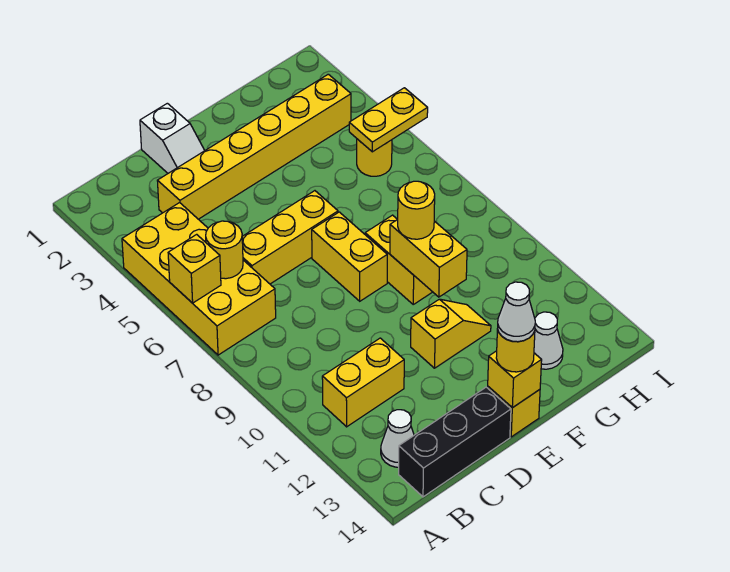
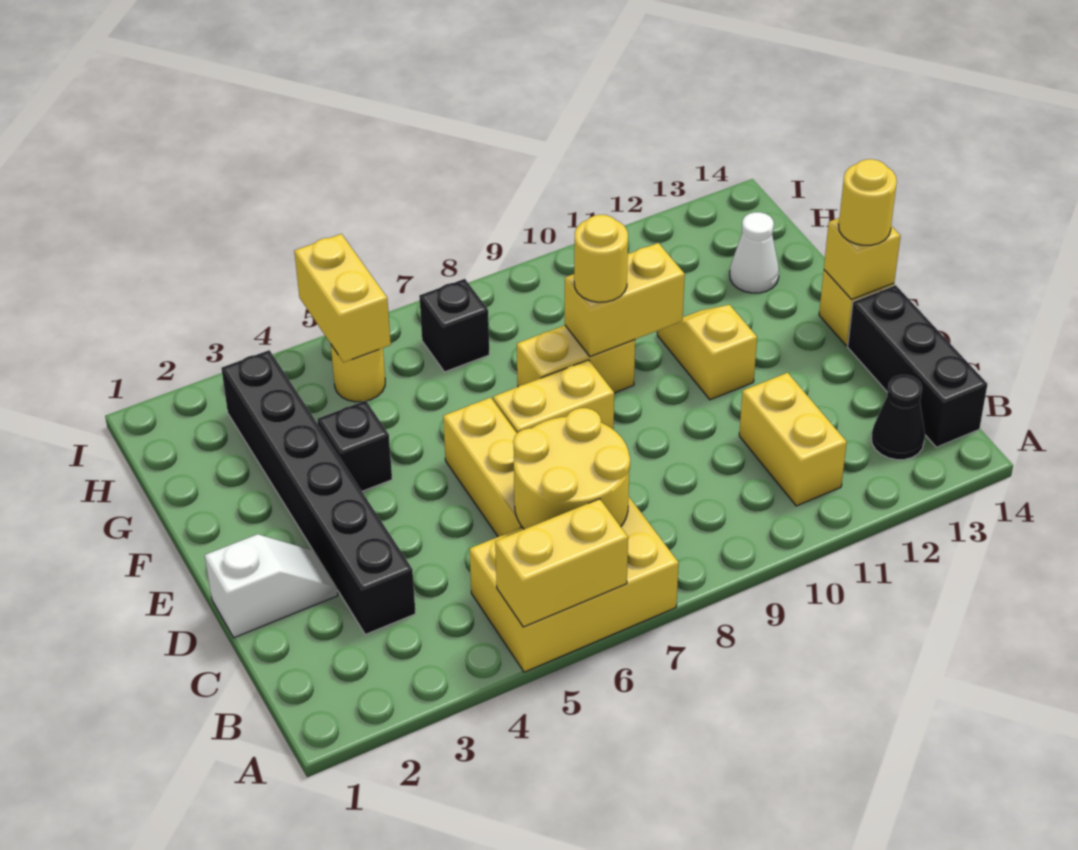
yellow brick A4:B7 level 1 -> yellow brick A5:B7 level 1
yellow brick A6 level 2 -> yellow brick A5:A6 level 2
yellow round brick B6 level 2 -> yellow round brick B6:C7 level 2
white cone B13 level 1 -> black cone B13 level 1
yellow brick C3:H3 level 1 -> black brick C3:H3 level 1
white cone E14 level 4 -> none
none -> black brick F4 level 1
yellow plate H5:I5 level 2 -> yellow brick H5:I5 level 2
none -> black brick H7 level 1

